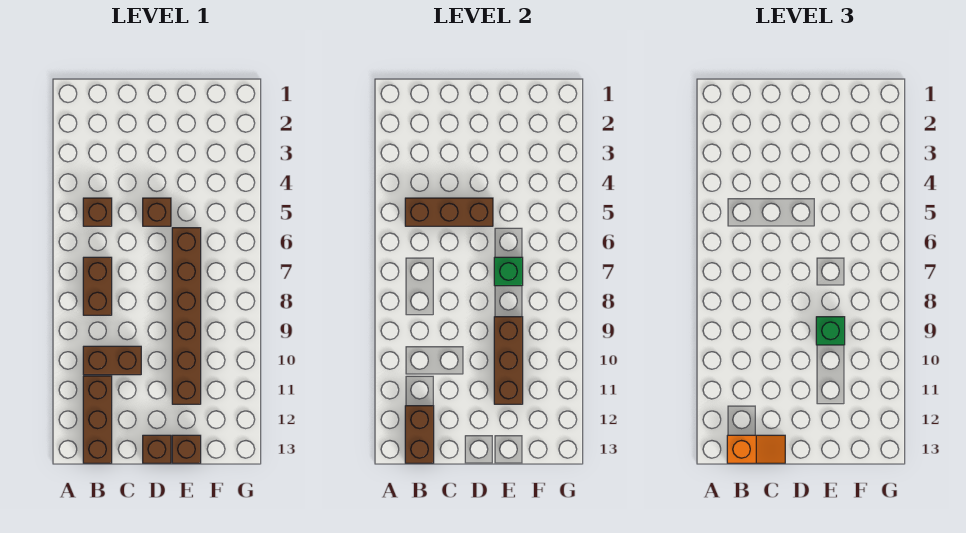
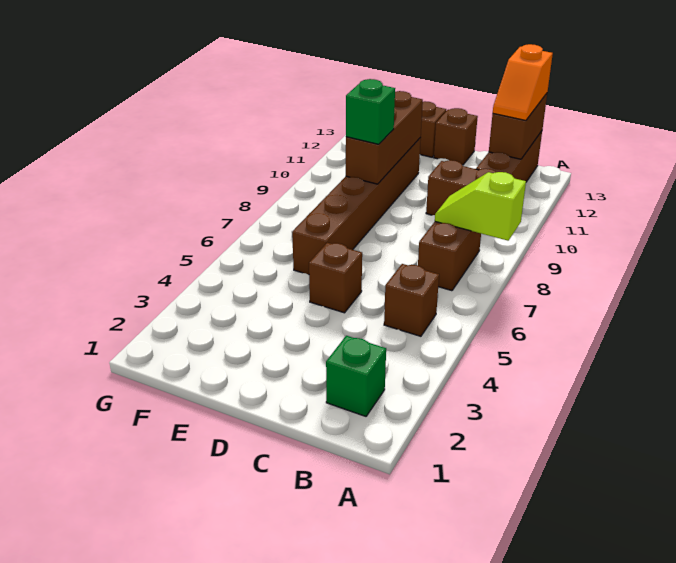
none -> lime slope A8:B8 level 2 top A
brown brick B5:D5 level 2 -> none
orange slope B13:C13 level 3 top B -> orange slope B12:B13 level 3 top 13
green brick E7 level 2 -> green brick B2 level 1

